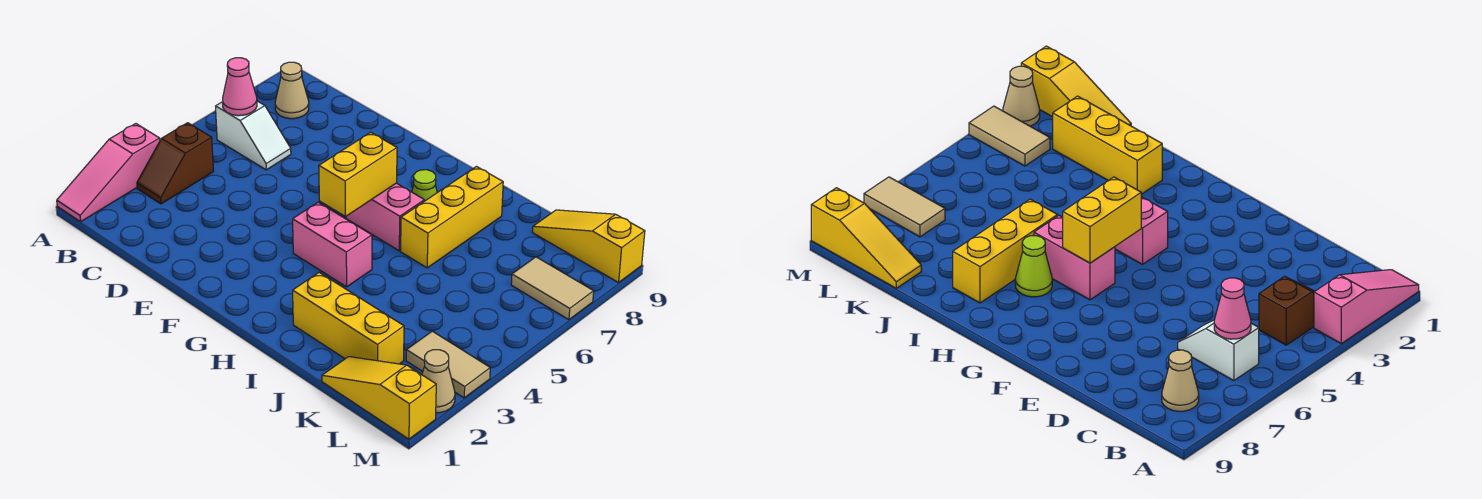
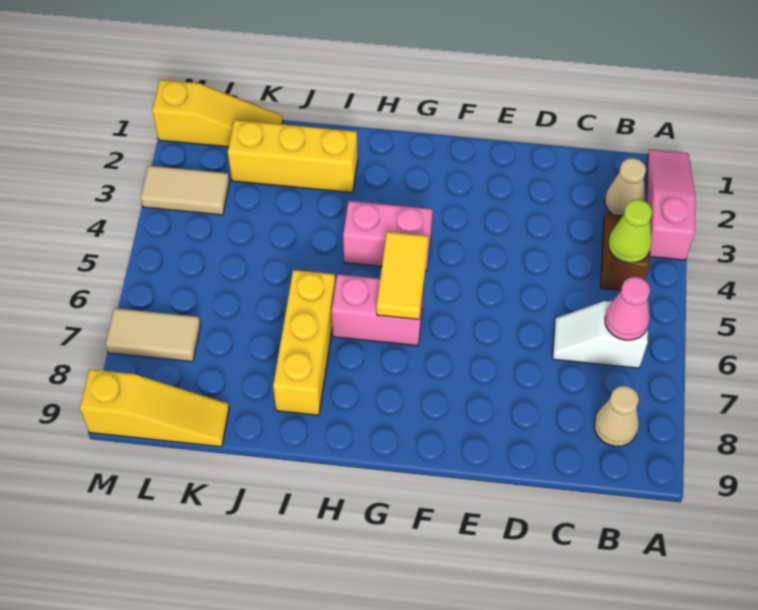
yellow brick G5:G6 level 2 -> yellow tile G5:G6 level 2
lime cone H7 level 1 -> lime cone B4 level 2
tan cone M2 level 1 -> tan cone B2 level 1

